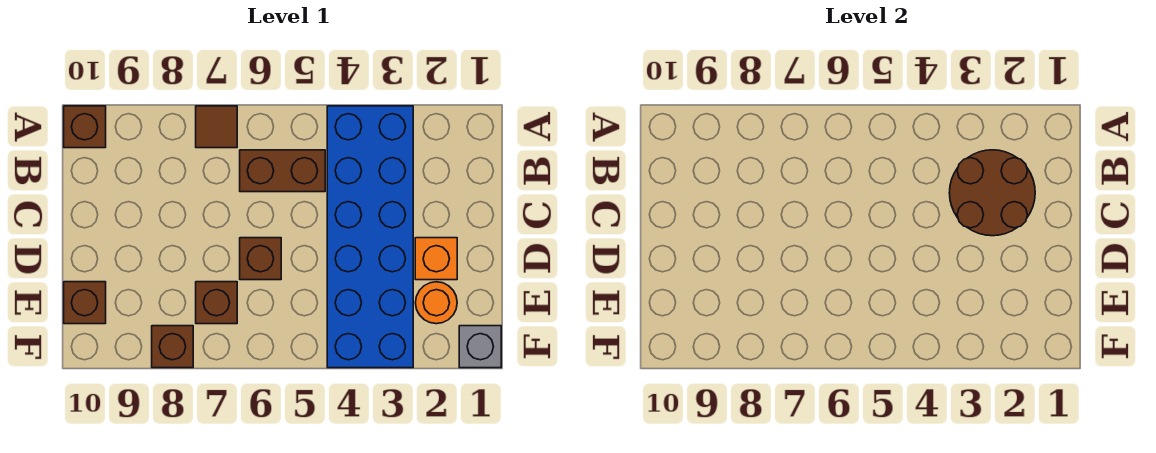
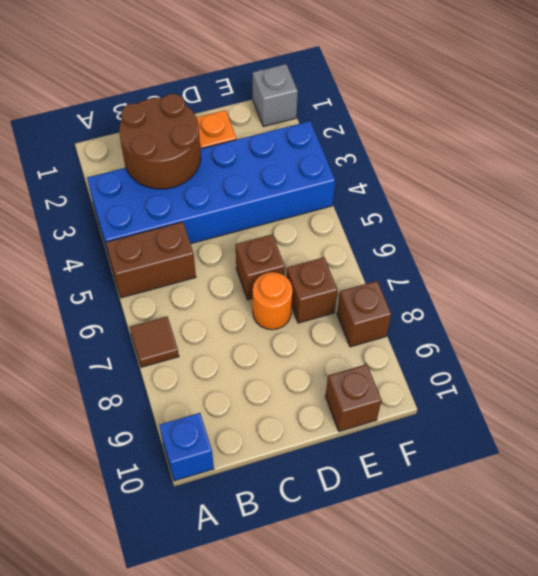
brown brick A10 level 1 -> blue brick A10 level 1
brown brick B5:B6 level 1 -> brown brick A5:B5 level 1
orange round brick E2 level 1 -> orange round brick D7 level 1

